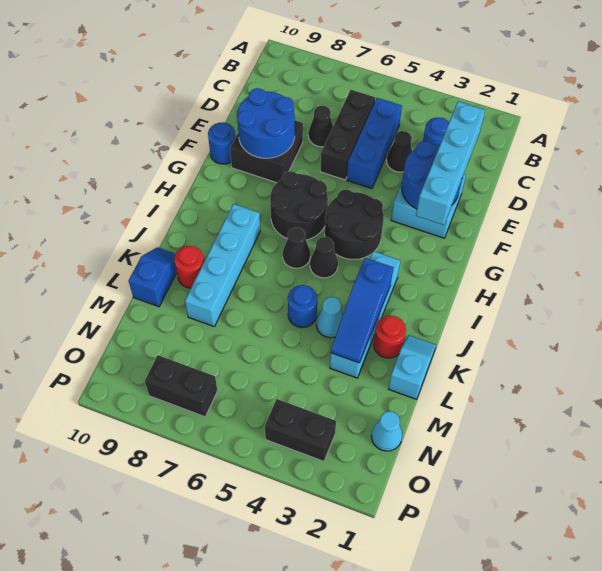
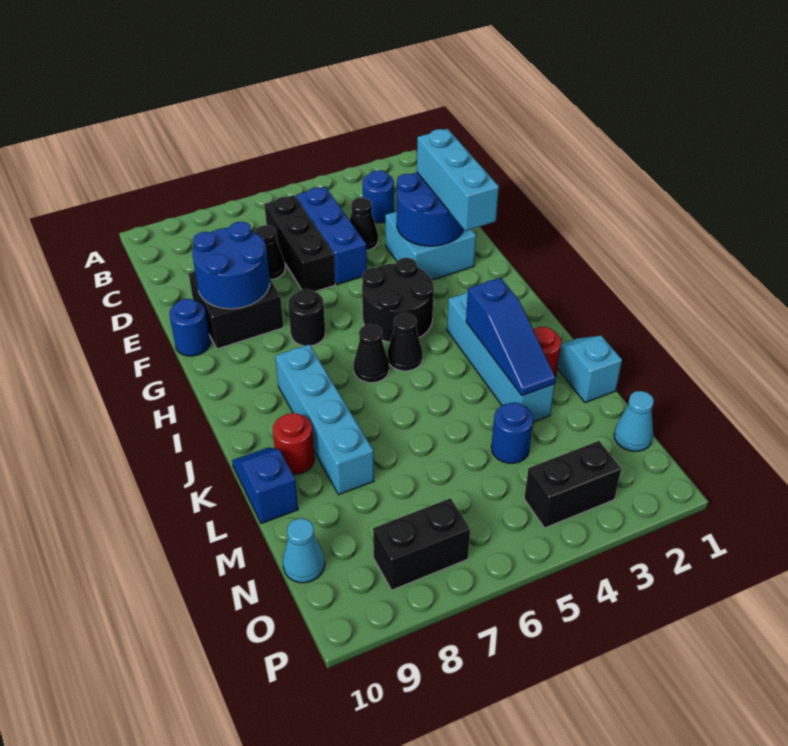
cyan brick D2:G2 level 3 -> cyan brick E2:G2 level 3
black round brick G6:H7 level 1 -> black round brick G7 level 1
cyan cone K4 level 1 -> cyan cone N10 level 1
blue round brick K5 level 1 -> blue round brick M4 level 1

